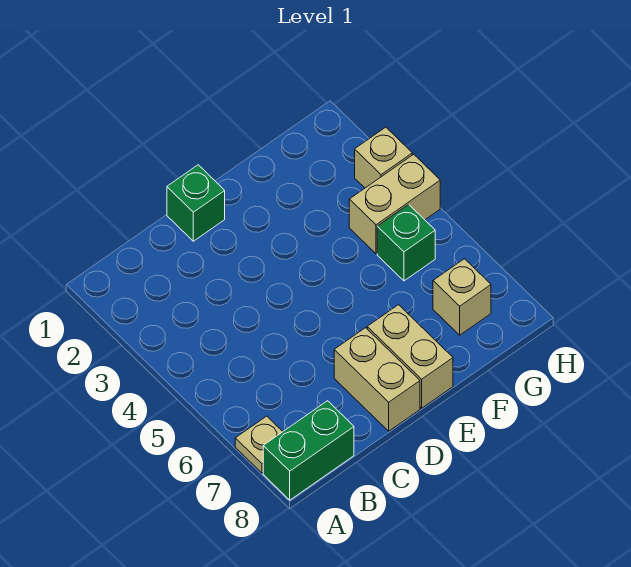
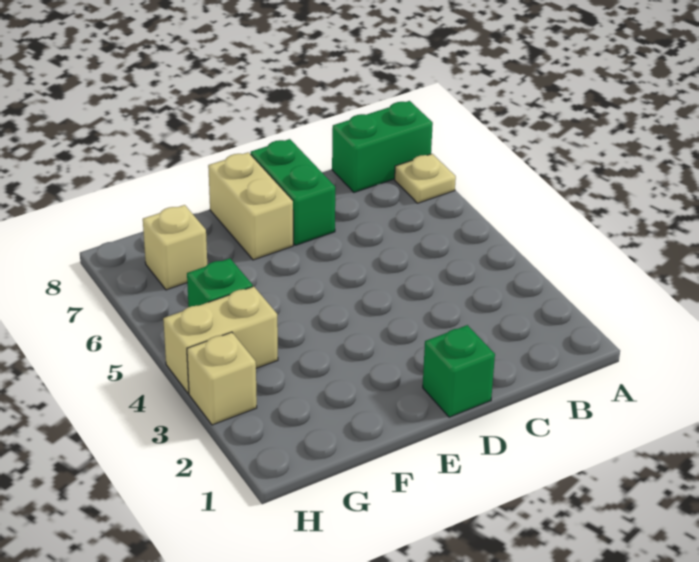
tan brick D7:D8 level 1 -> green brick D7:D8 level 1

